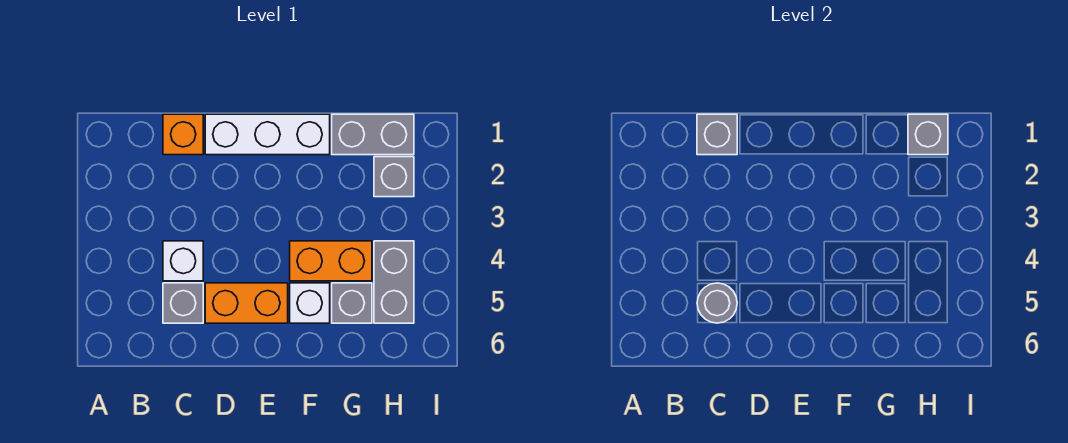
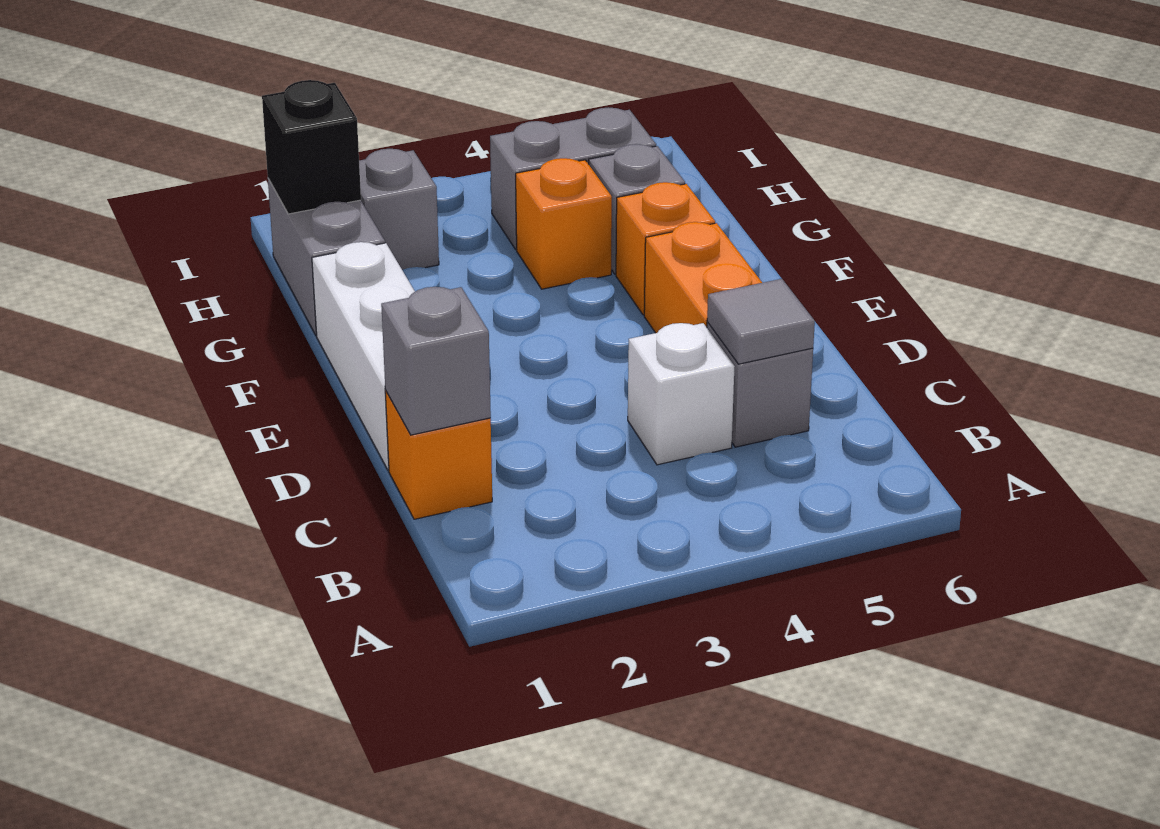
grey round brick C5 level 2 -> grey tile C5 level 2
orange brick F4:G4 level 1 -> orange brick G4 level 1
white brick F5 level 1 -> orange brick F5 level 1
grey brick H1 level 2 -> black brick H1 level 2

